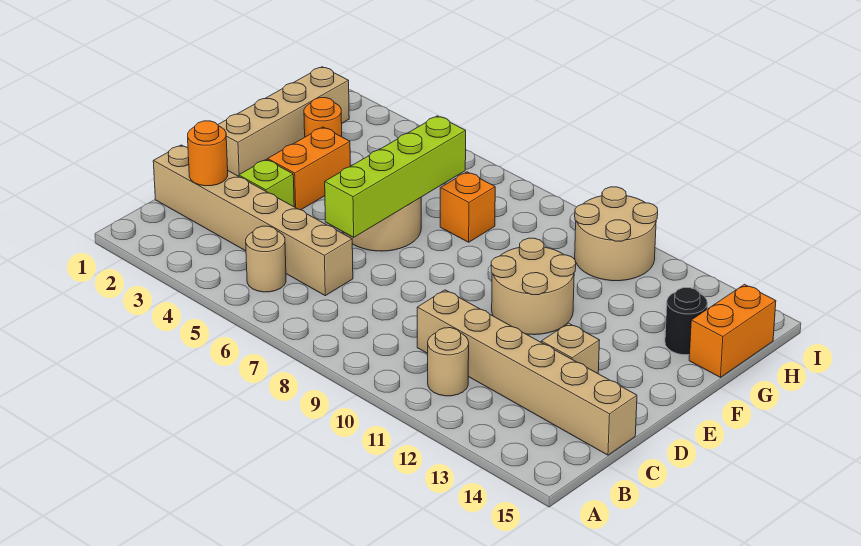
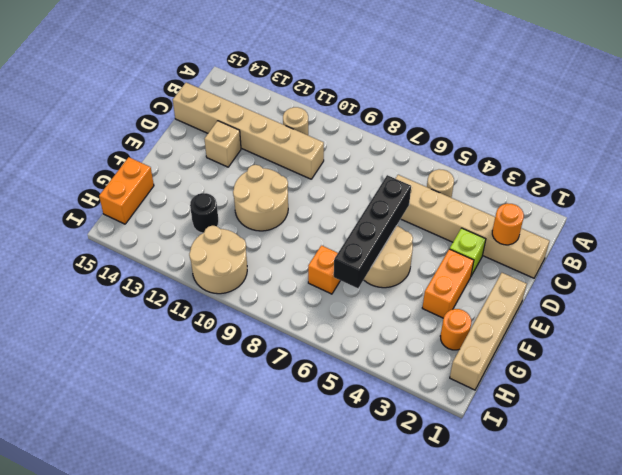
lime brick D6:G6 level 2 -> black brick D6:G6 level 2
black round brick G14 level 1 -> black round brick G12 level 1

